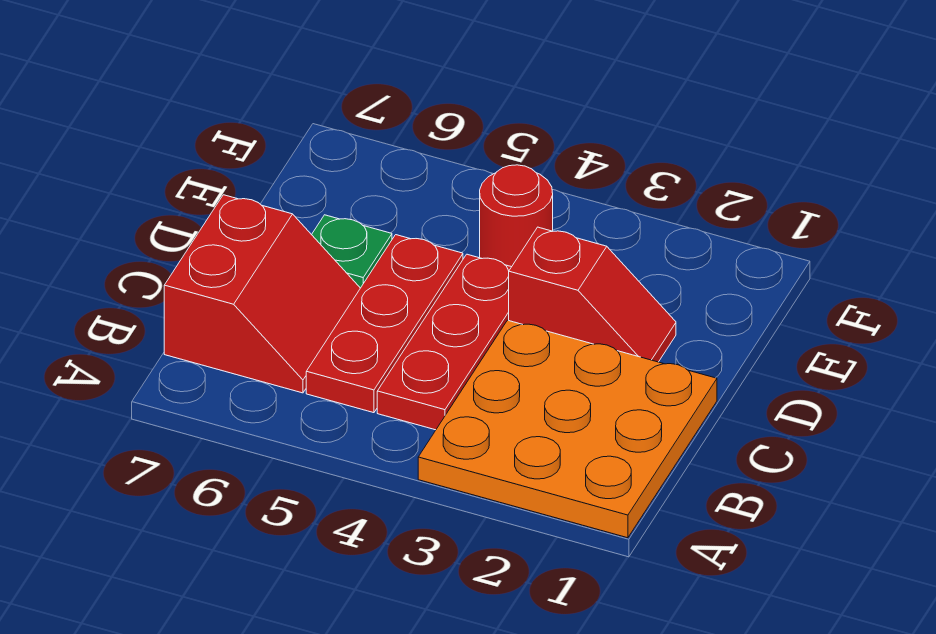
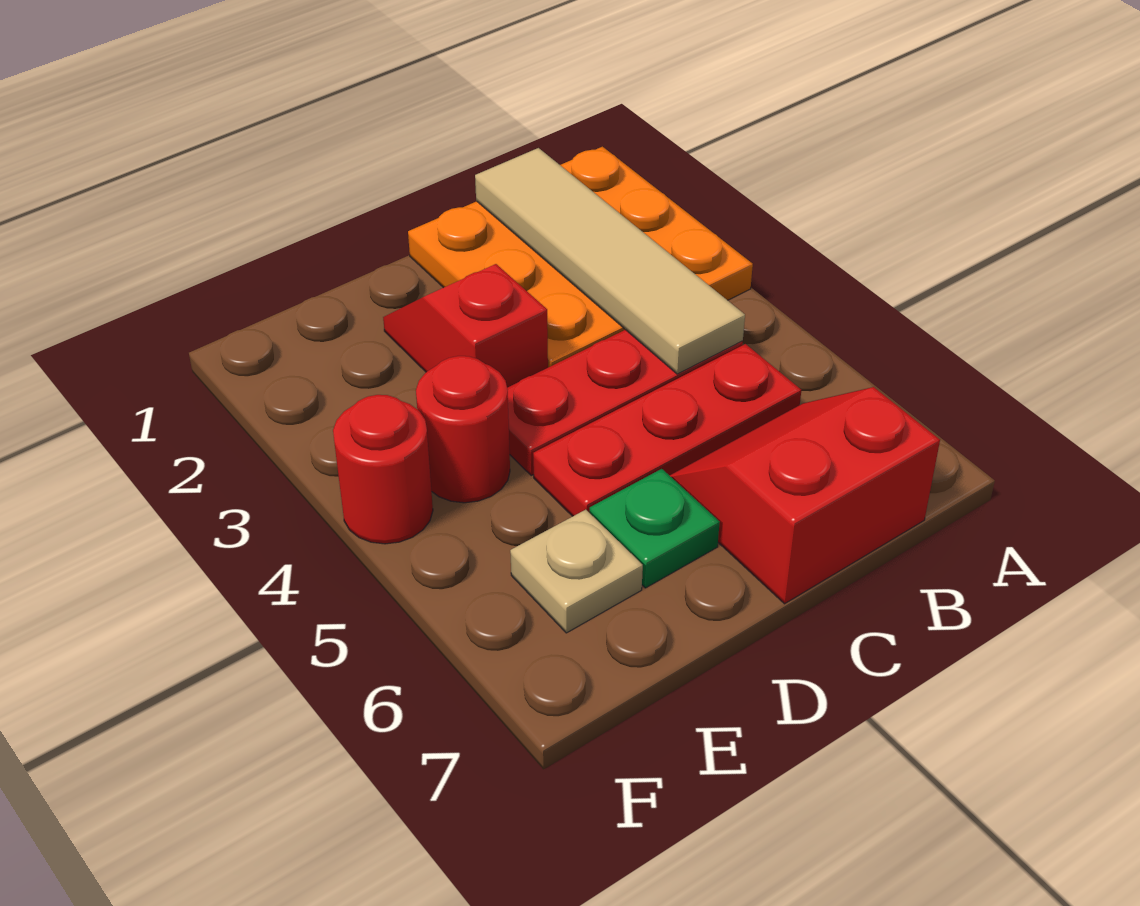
none -> tan tile B1:B4 level 2
none -> tan plate E6 level 1
none -> red round brick F4 level 1

